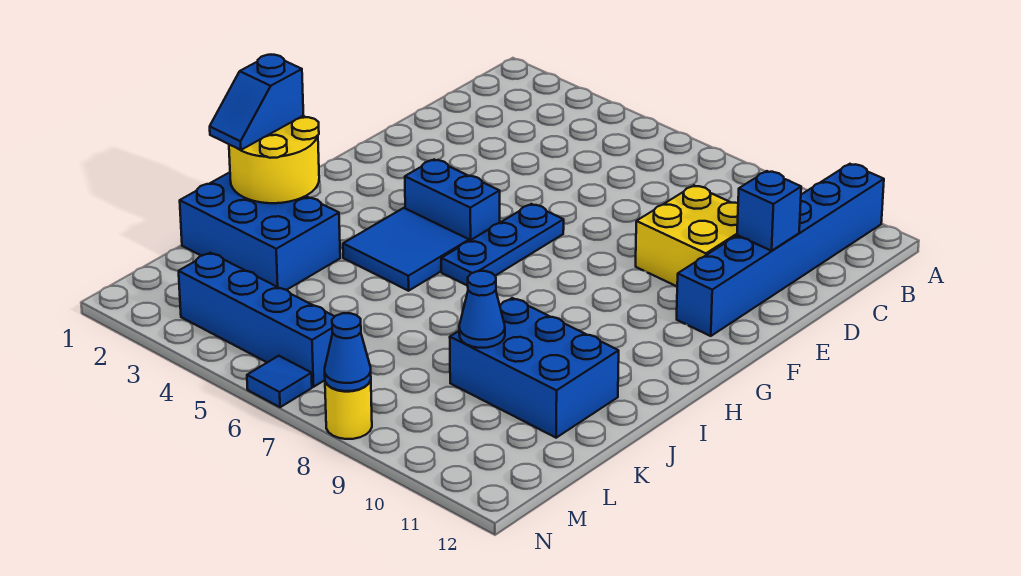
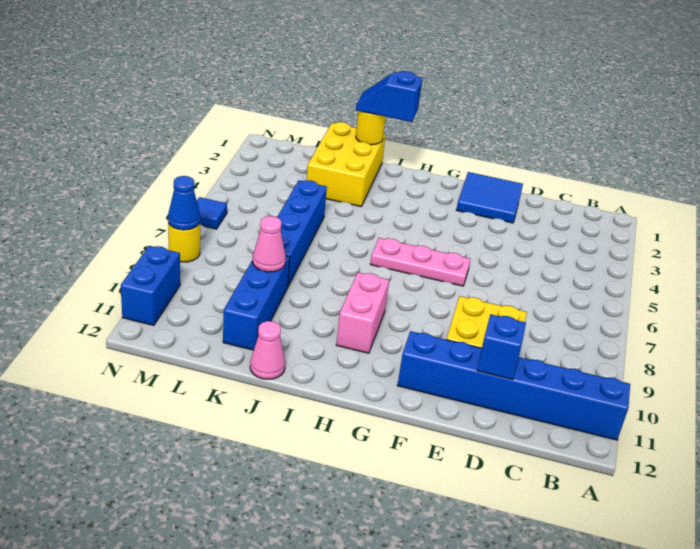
blue plate F6:H6 level 1 -> pink plate F6:H6 level 1
blue brick G4:G5 level 1 -> blue brick N10:N11 level 1
blue tile H4:I5 level 1 -> blue tile E1:F2 level 1
none -> pink brick H9:H10 level 1
yellow round brick I1:J2 level 2 -> yellow round brick J1 level 2
blue brick J1:K3 level 1 -> yellow brick J1:K3 level 1
blue brick J9:K11 level 1 -> blue brick K9:K11 level 1
none -> pink cone J12 level 1
blue cone K9 level 2 -> pink cone K9 level 2
blue brick M3:M6 level 1 -> blue brick K5:K8 level 1

